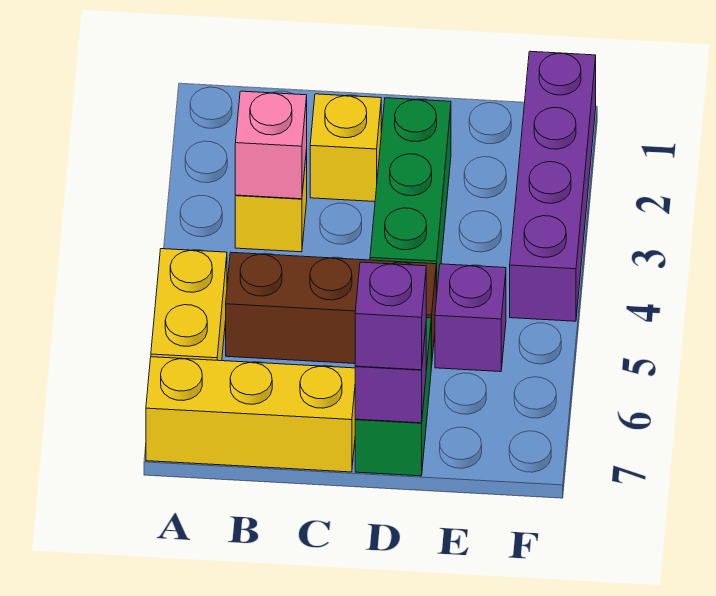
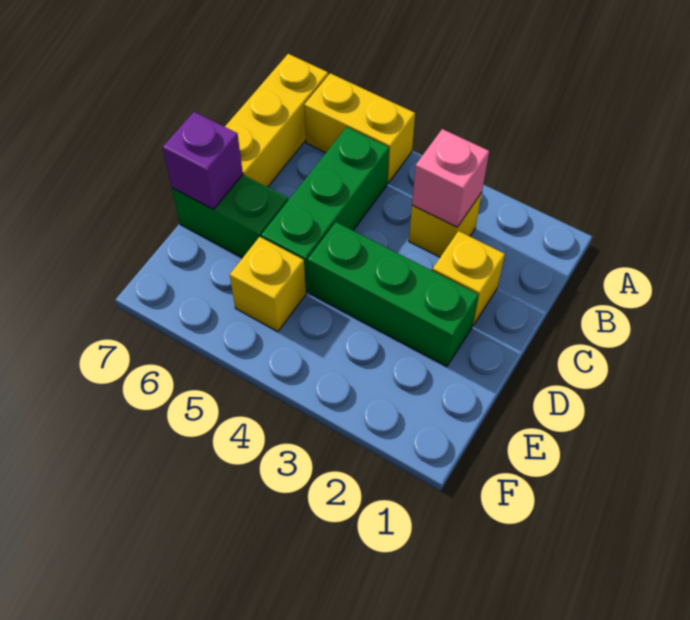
brown brick B5:D5 level 1 -> green brick B5:D5 level 1
purple brick D7 level 3 -> none
purple brick E5 level 1 -> yellow brick E5 level 1
purple brick F1:F4 level 1 -> none

